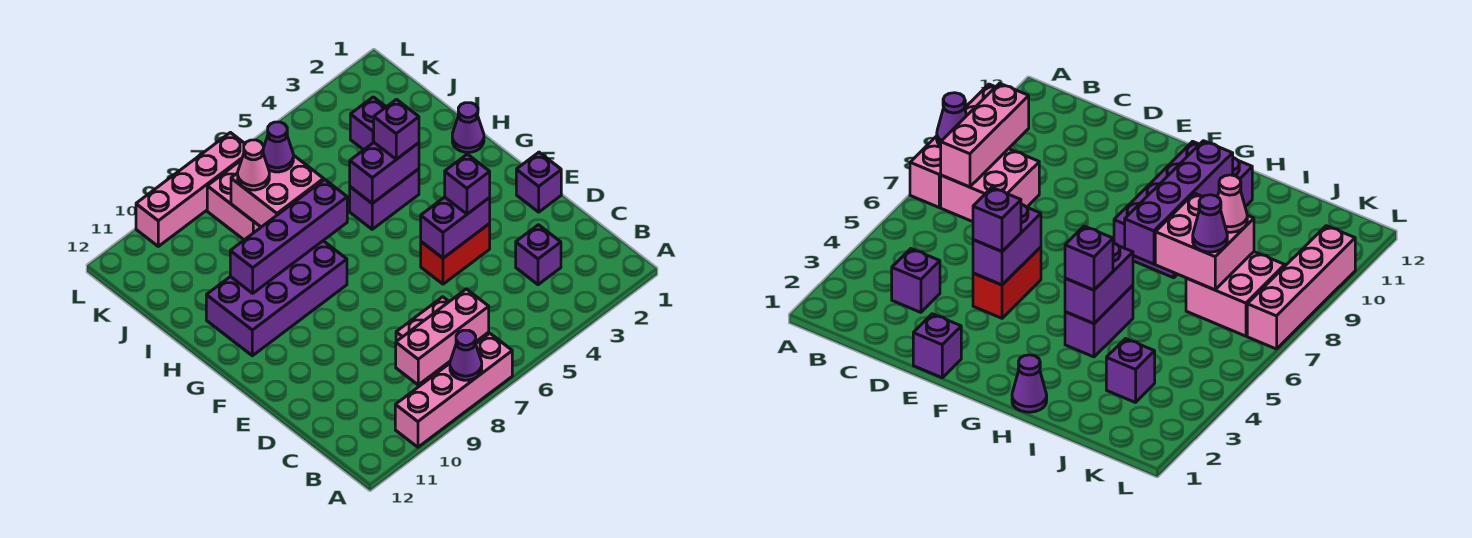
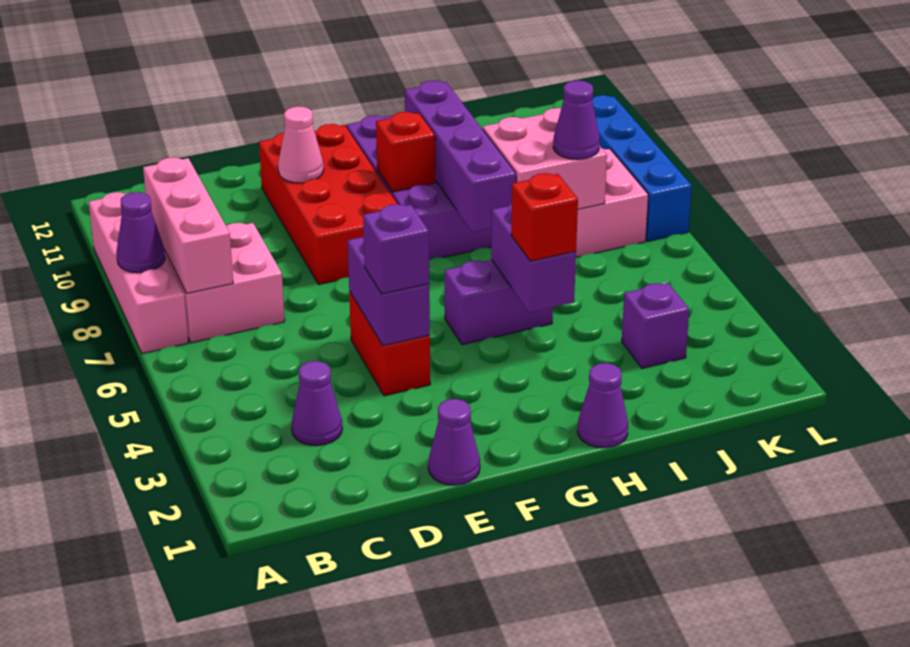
purple brick C3 level 1 -> purple cone C3 level 1
purple brick E1 level 1 -> purple cone E1 level 1
none -> red brick E8:F11 level 1
none -> red brick G9 level 2
purple brick H4:H5 level 1 -> purple brick G5:H5 level 1
purple brick H4 level 3 -> red brick H4 level 3
pink cone J8 level 3 -> pink cone E10 level 2
pink brick L7:L10 level 1 -> blue brick L7:L10 level 1

